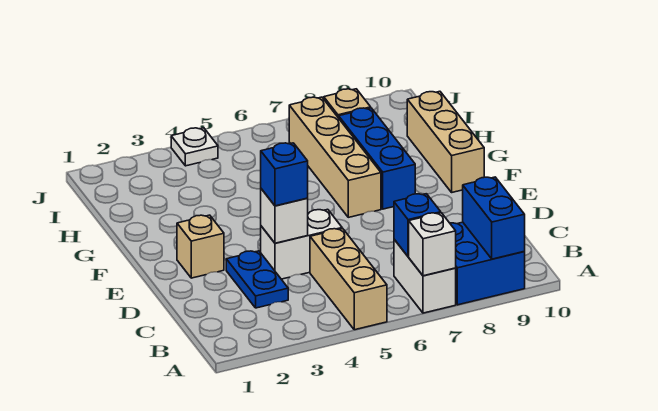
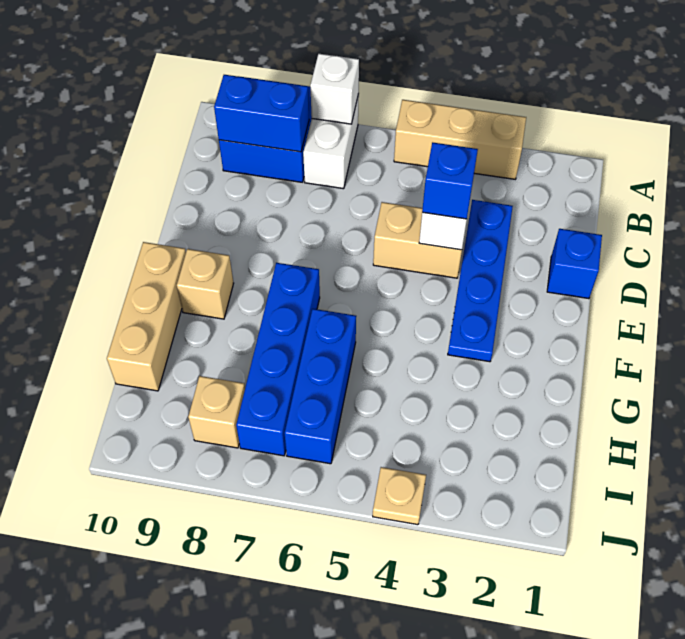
tan brick A5:C5 level 1 -> tan brick A3:A5 level 1
blue brick A9:B9 level 2 -> blue brick B8:B9 level 2
blue brick B7 level 2 -> blue brick D1 level 1
blue plate C3:D3 level 1 -> blue plate C3:F3 level 1
white brick D4:D5 level 1 -> tan brick D4:D5 level 1
tan brick E2 level 1 -> tan brick F9 level 1
tan brick F7:I7 level 1 -> blue brick F7:I7 level 1
blue brick F8:H8 level 1 -> blue brick G6:I6 level 1
white plate J4 level 1 -> tan plate J4 level 1

